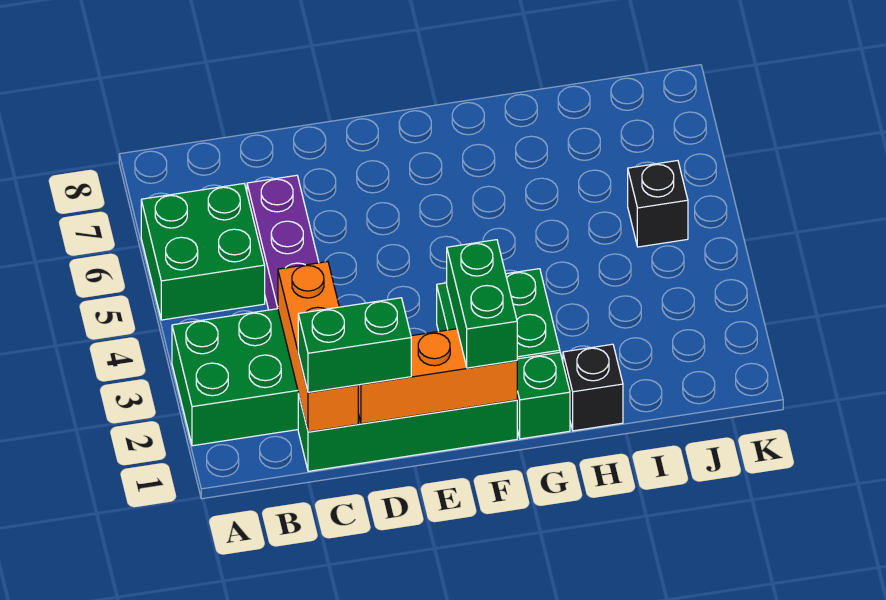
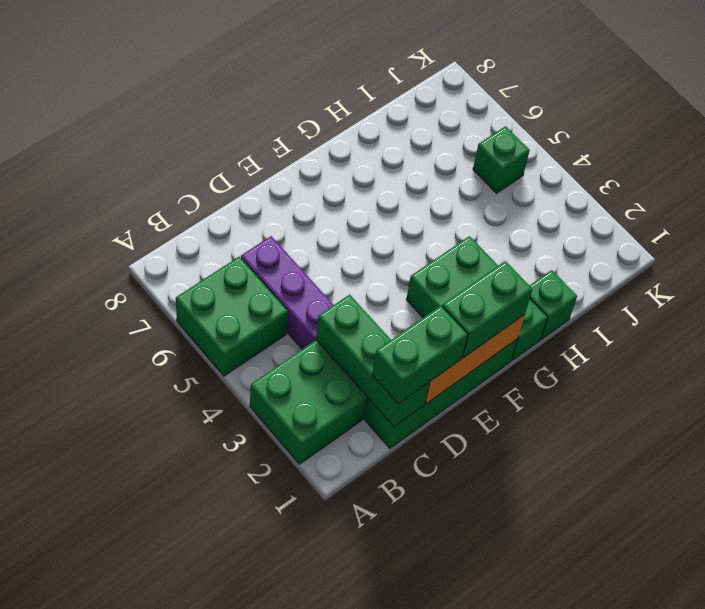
orange brick C1:C3 level 2 -> green brick C1:C3 level 2
green brick F1:F2 level 3 -> green brick E1:F1 level 3
black brick H1 level 1 -> green brick H1 level 1
black brick J5 level 1 -> green brick J5 level 1

